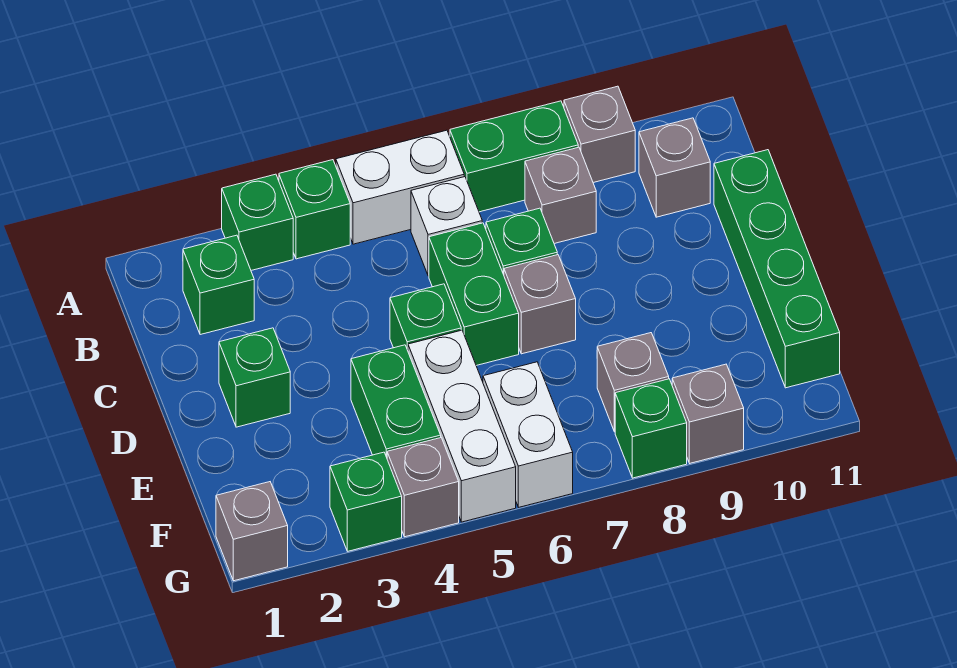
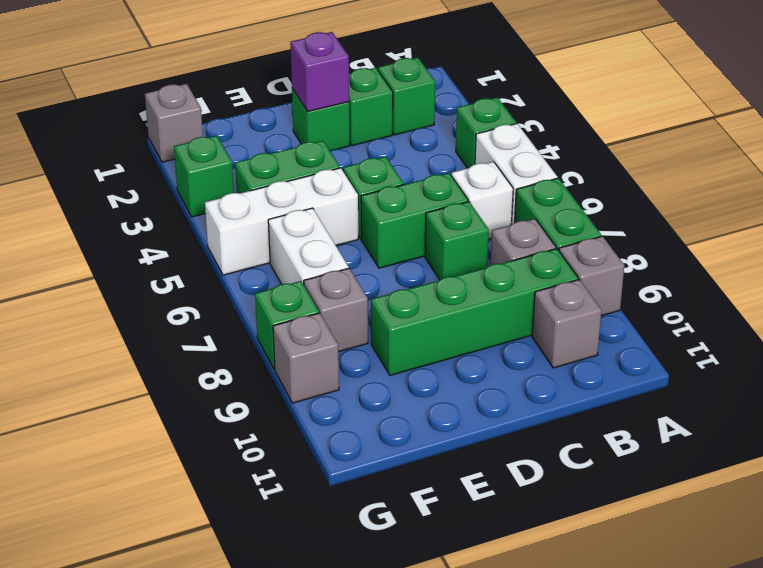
green brick A3 level 1 -> green brick C2 level 1
green brick C11:F11 level 1 -> green brick B9:E9 level 1
none -> purple brick D2 level 2
grey brick D7 level 1 -> none
white brick F6:G6 level 1 -> white brick F6:F7 level 1
grey brick G4 level 1 -> none

